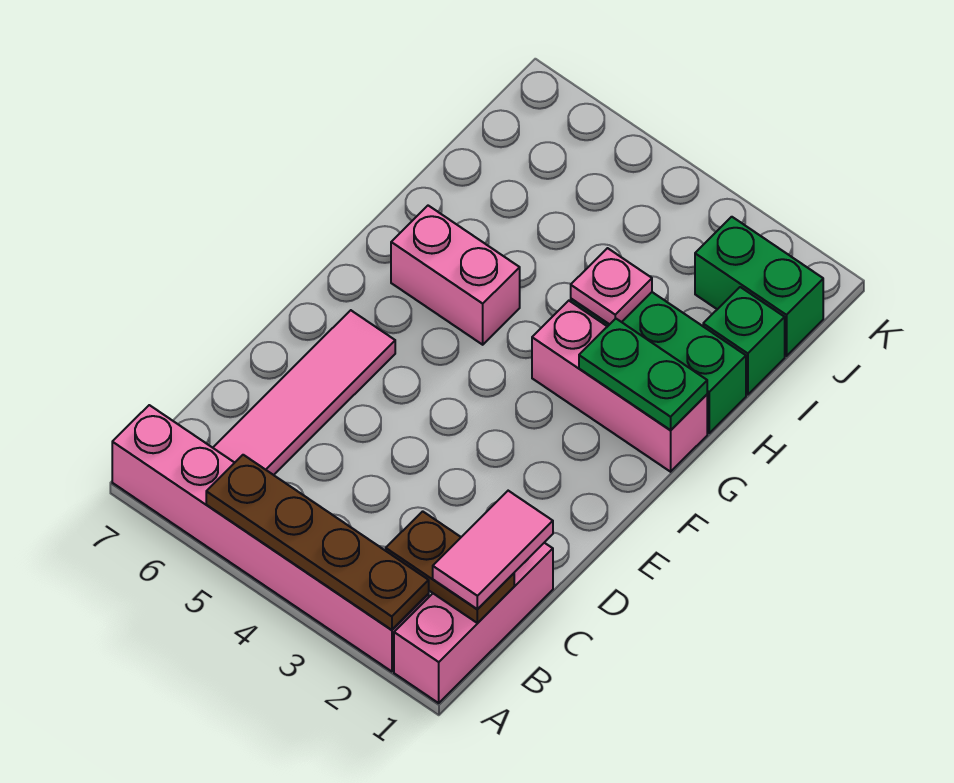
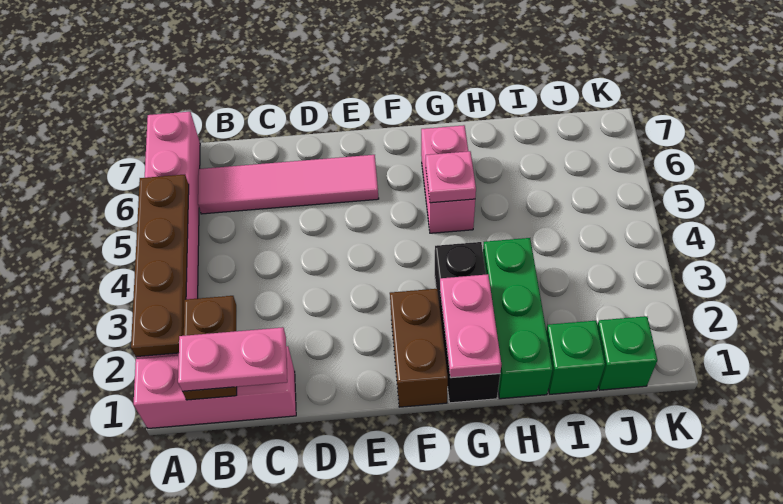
pink tile B1:C1 level 3 -> pink plate B1:C1 level 3
none -> brown brick F1:F2 level 1
pink brick G1:G3 level 1 -> black brick G1:G3 level 1
green plate G1:G2 level 2 -> pink plate G1:G2 level 2
pink plate H3 level 2 -> pink plate G5 level 2
green brick J1:J2 level 1 -> green brick J1 level 1

